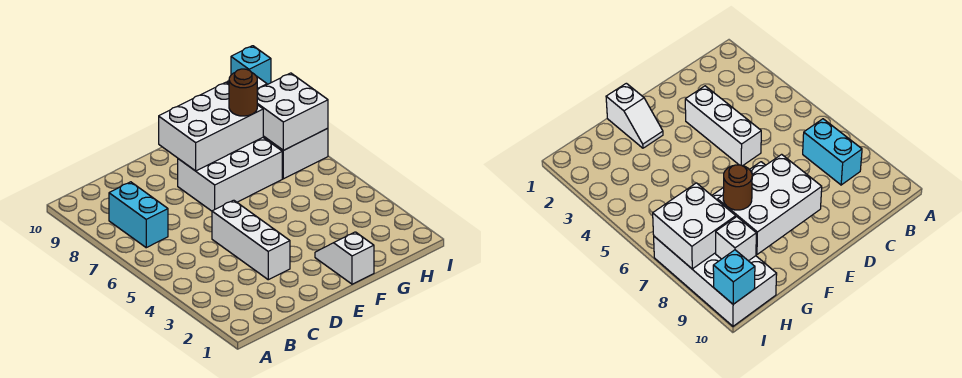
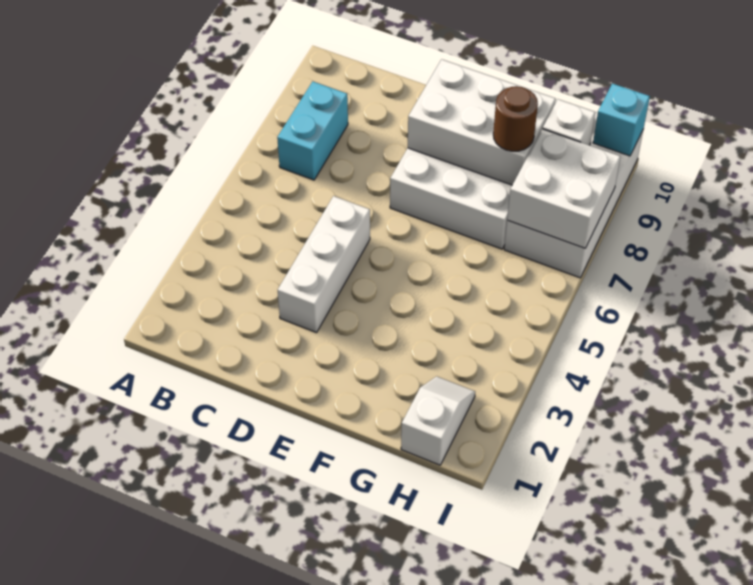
white slope F1:F2 level 1 top 1 -> white slope H1:H2 level 1 top 1

